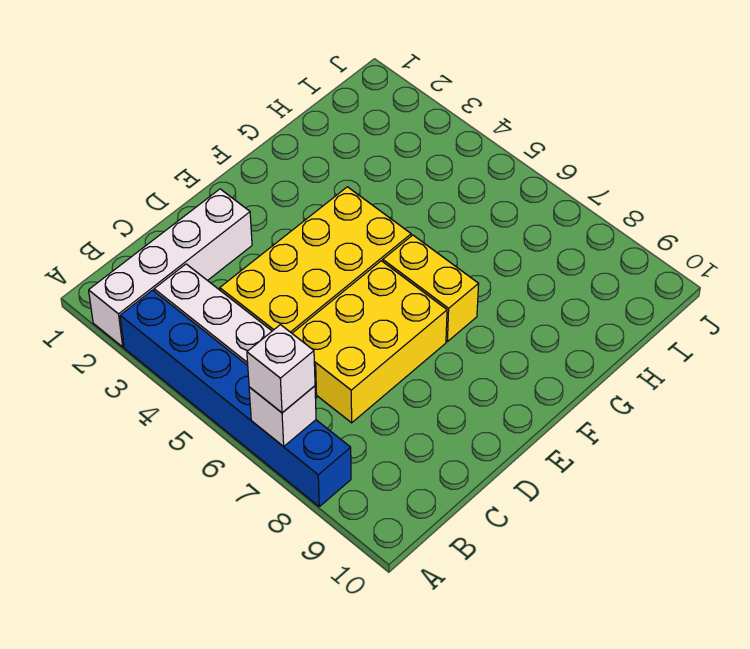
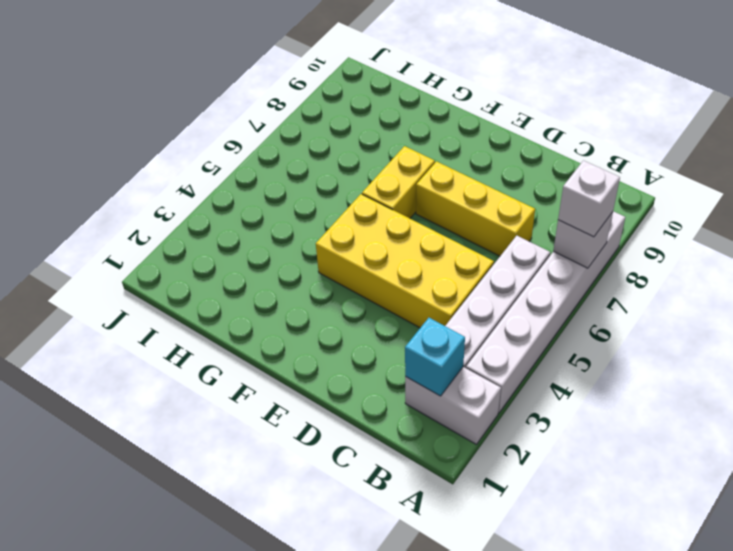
white brick A2:D2 level 1 -> white brick A2:B2 level 1
blue brick A3:A8 level 1 -> white brick A3:A8 level 1
none -> cyan brick B2 level 2
yellow brick C6:E7 level 1 -> yellow brick C7:E7 level 1

